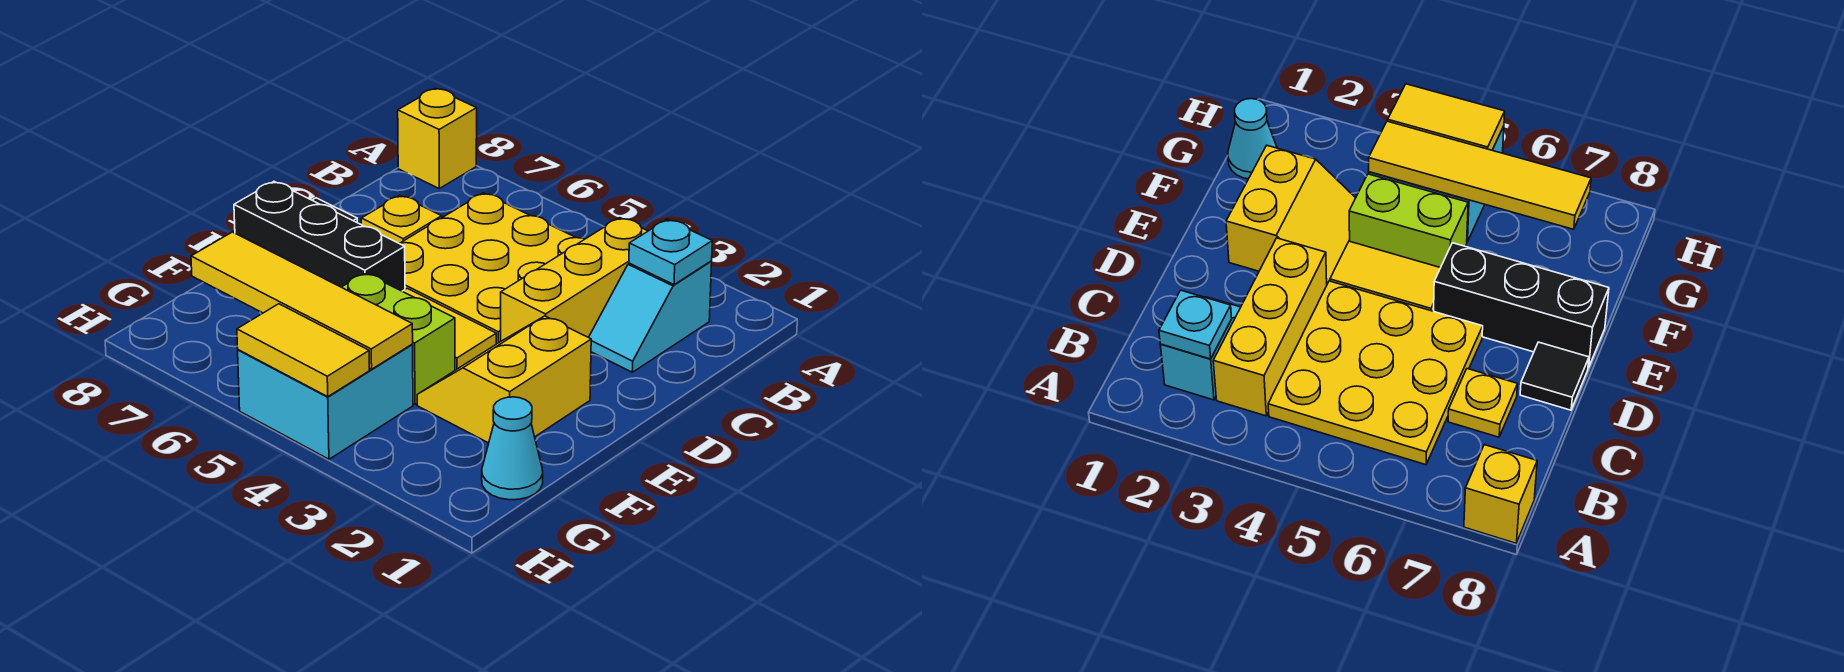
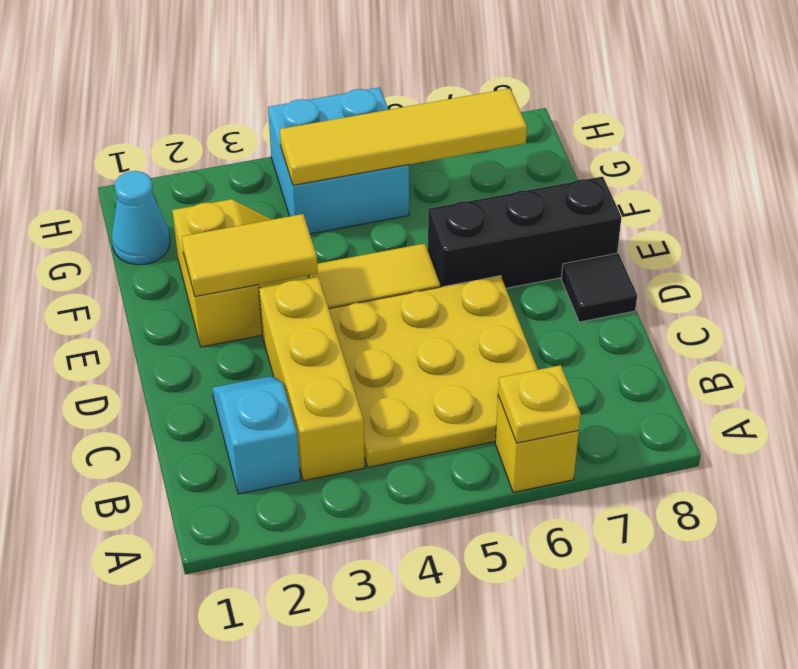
yellow brick A8 level 1 -> yellow brick A6 level 1
cyan plate B2 level 2 -> none
yellow plate C7 level 1 -> yellow plate A6 level 2
lime brick F4:F5 level 1 -> none
yellow tile H4:H5 level 2 -> yellow tile E2:E3 level 2

